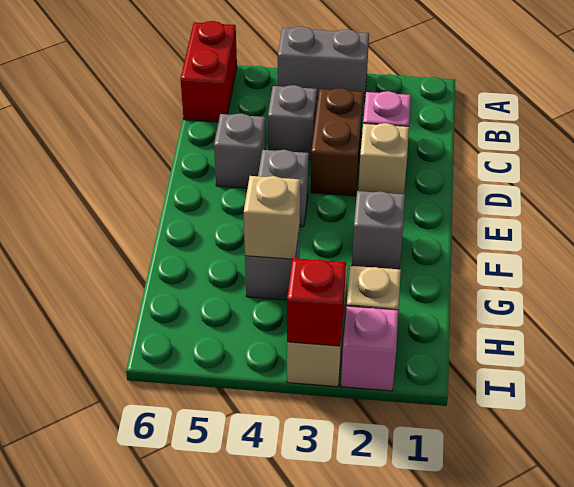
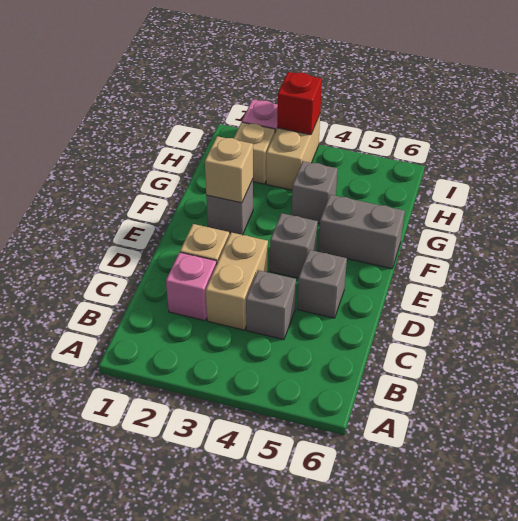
grey brick A3:A4 level 1 -> grey brick F5:F6 level 1
red brick A6:B6 level 1 -> none
brown brick C3:D3 level 1 -> tan brick C3:D3 level 1
tan brick G4 level 2 -> tan brick F2 level 2

